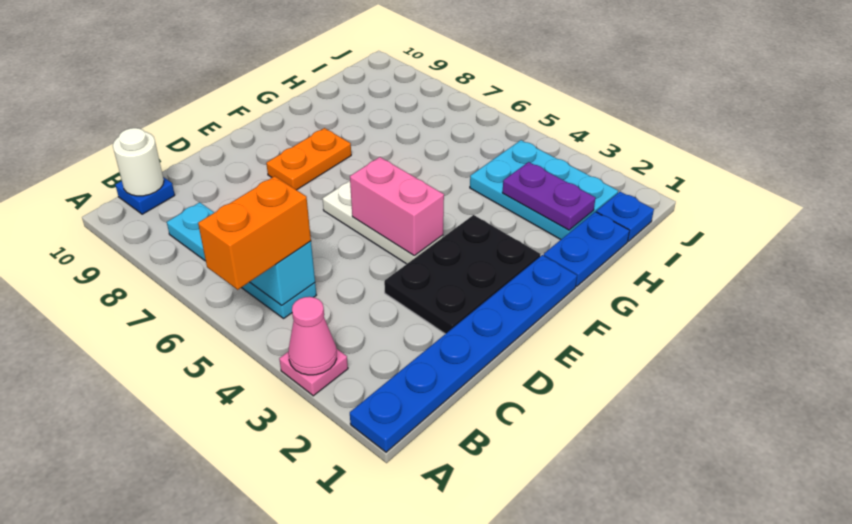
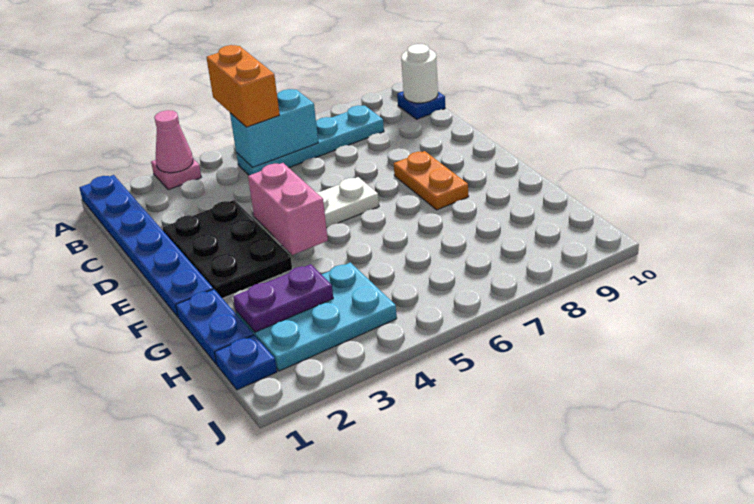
pink brick E4:E5 level 2 -> pink brick E4:F4 level 2

